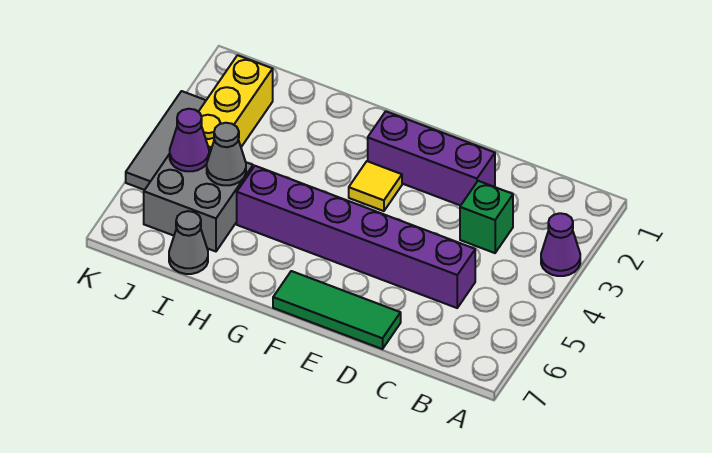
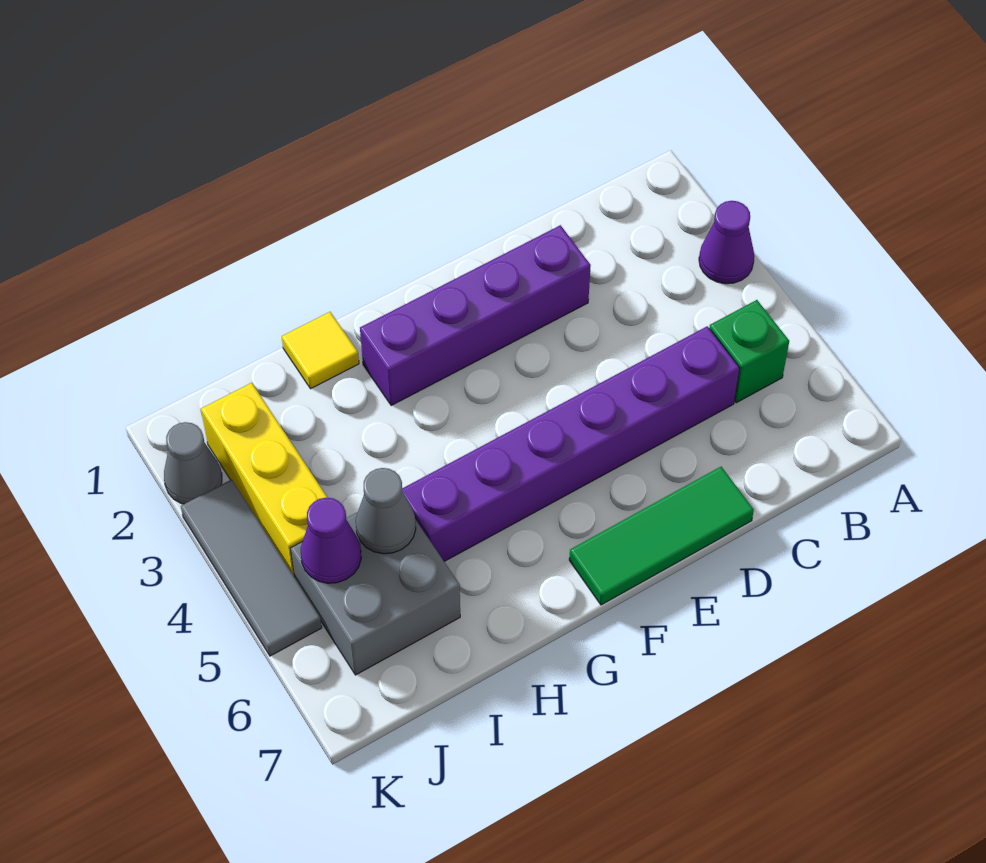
green brick C3 level 1 -> green brick B5 level 1
purple brick D2:F2 level 1 -> purple brick D2:G2 level 1
yellow tile F3 level 1 -> yellow tile H1 level 1
grey cone I7 level 1 -> grey cone K2 level 1

